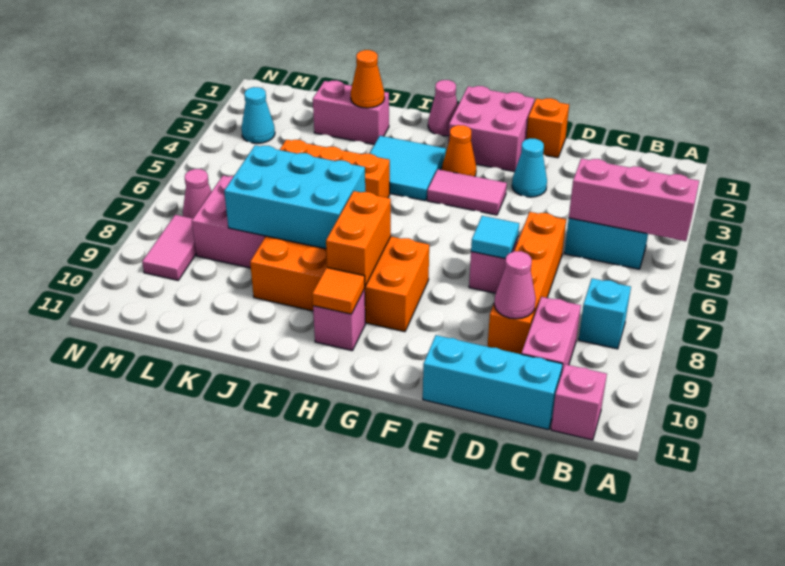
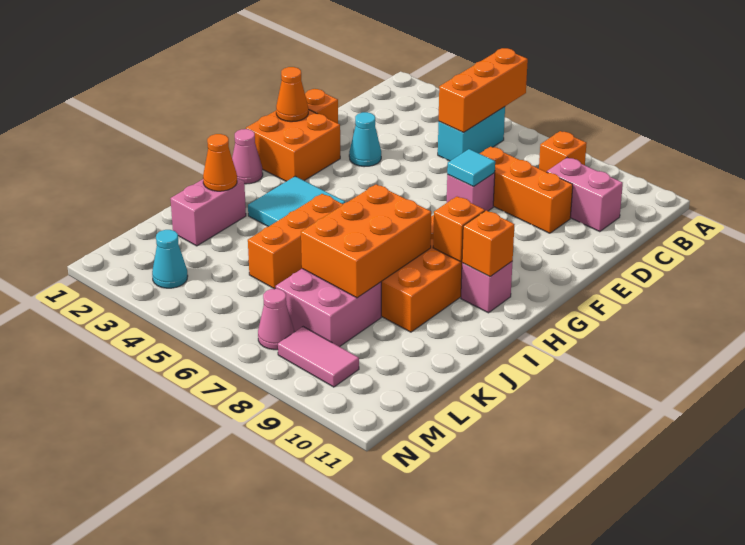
pink brick A5:C5 level 2 -> orange brick A5:C5 level 2
cyan brick B8 level 1 -> orange brick B8 level 1
pink brick B11 level 1 -> none
cyan brick C11:E11 level 1 -> none
orange brick D6:D9 level 1 -> orange brick D7:D9 level 1
pink cone D9 level 2 -> none
pink brick F1:G2 level 1 -> orange brick F1:G2 level 1
pink tile F4:G4 level 1 -> none
orange cone G3 level 1 -> orange cone F1 level 2
orange brick H8:H9 level 2 -> orange brick H9 level 2
orange tile H10 level 2 -> orange brick H10 level 2
cyan brick I7:K8 level 2 -> orange brick I7:K8 level 2

